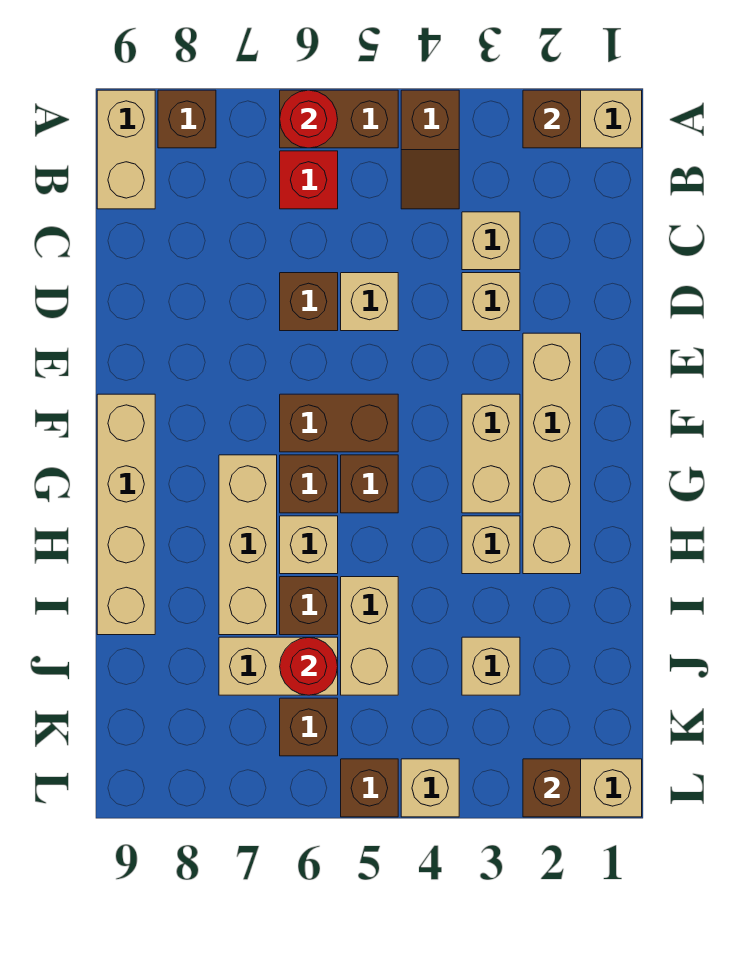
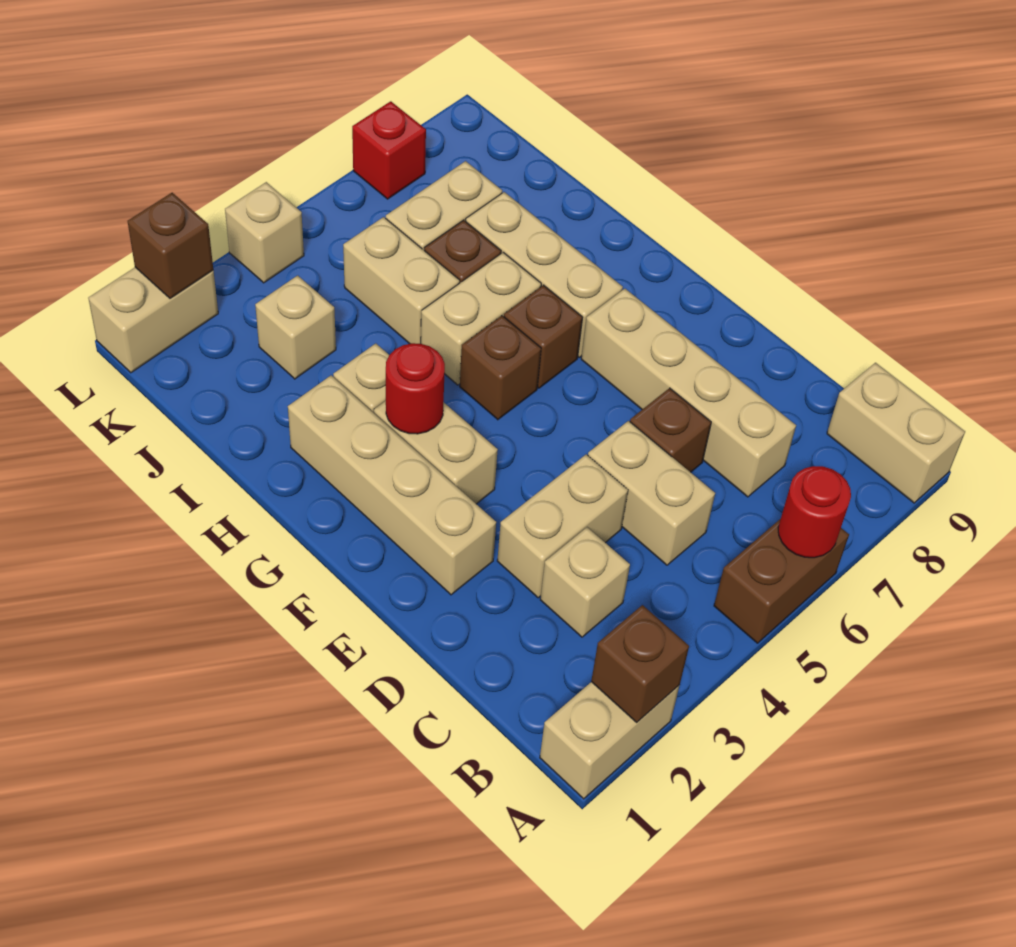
brown slope A4:B4 level 1 top A -> none
brown brick A8 level 1 -> none
red brick B6 level 1 -> red brick L7 level 1
tan brick D3 level 1 -> tan brick D3:D4 level 1
tan brick D5 level 1 -> tan brick C5:D5 level 1
brown brick F5:F6 level 1 -> none
tan brick F9:I9 level 1 -> tan brick C7:F7 level 1
tan brick H6 level 1 -> tan brick H5:H6 level 1
red round brick J6 level 2 -> red round brick G3 level 2
brown brick K6 level 1 -> none
brown brick L5 level 1 -> none

